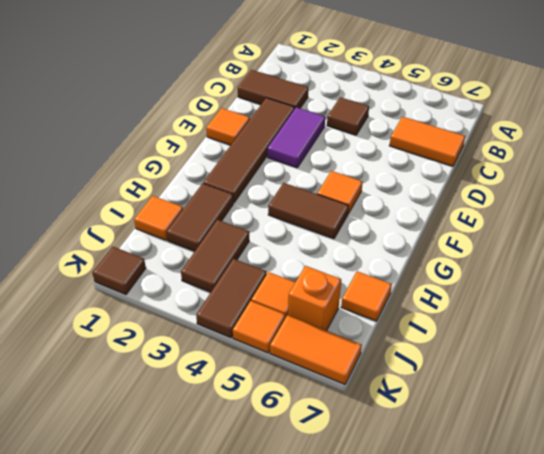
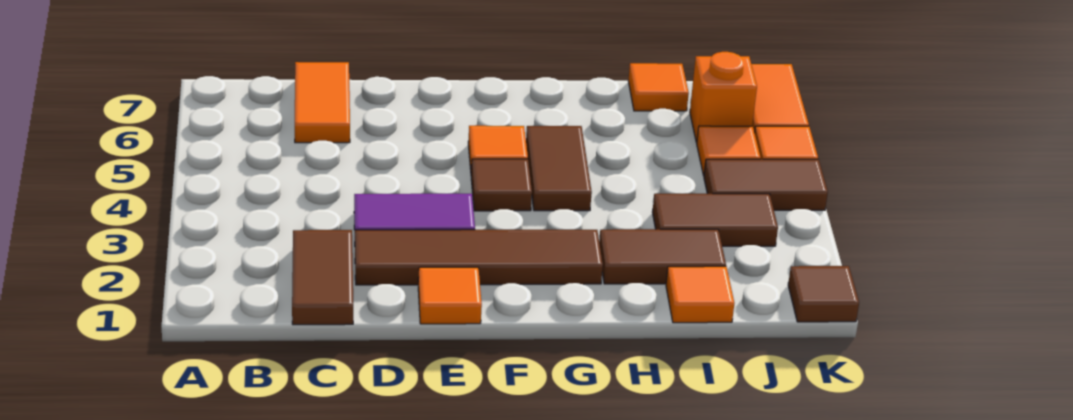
brown tile C4 level 1 -> brown tile F4 level 1

